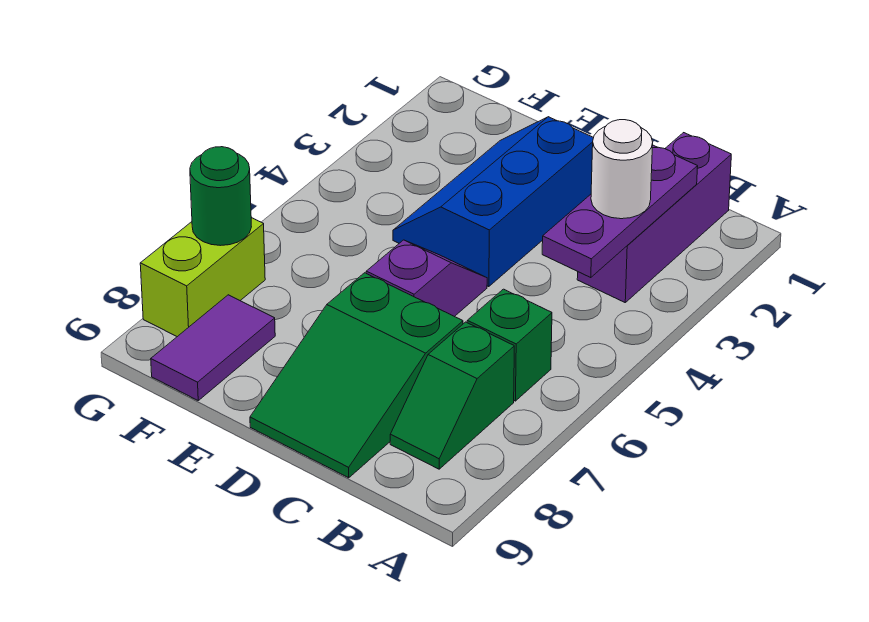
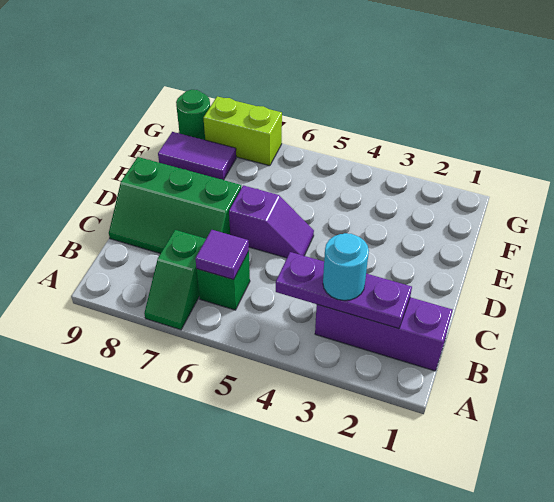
white round brick B3 level 3 -> cyan round brick B3 level 3
none -> purple tile B6 level 2
green slope B7:B8 level 1 top 7 -> green slope A7:B7 level 1 top B
green slope C7:D9 level 1 top 7 -> green slope C7:D9 level 1 top D
blue slope D2:E4 level 1 top D -> none
green round brick G7 level 2 -> green round brick G9 level 1

